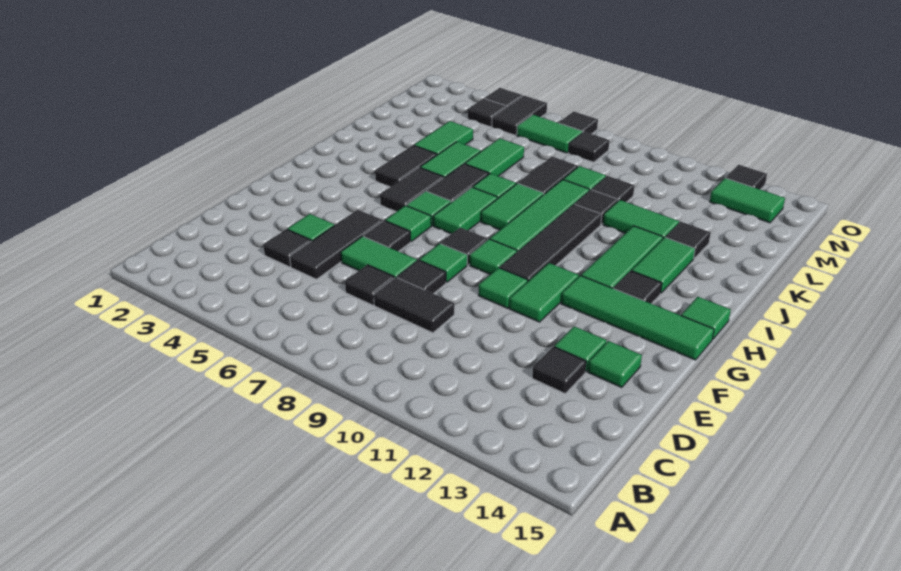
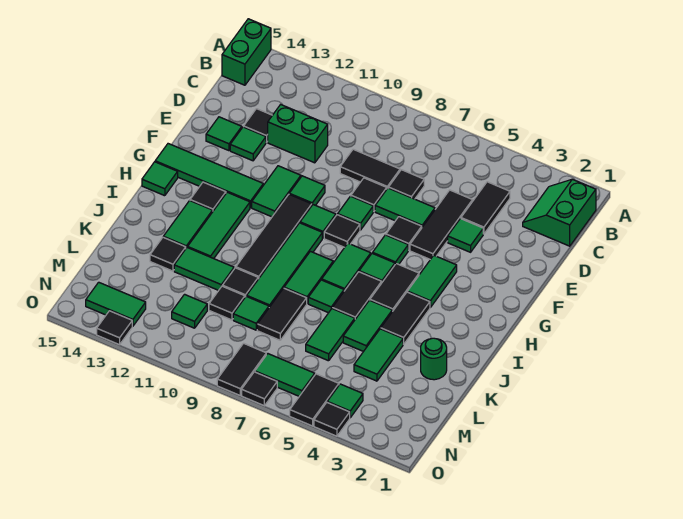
none -> green brick A15:B15 level 1
none -> green slope B1:C2 level 1 top 1
black tile D4 level 1 -> black tile C4:D4 level 1
none -> green brick D11:D12 level 1
none -> green tile G4:H4 level 1
none -> green round brick K2 level 1
none -> green tile M11 level 1
black tile N4 level 1 -> green tile N4 level 1
black tile N8 level 1 -> black tile N8:O8 level 1

